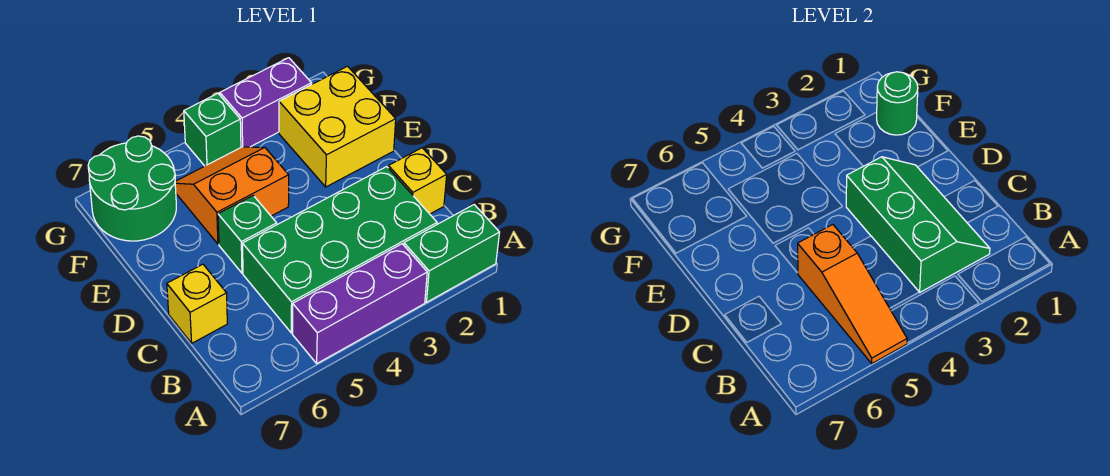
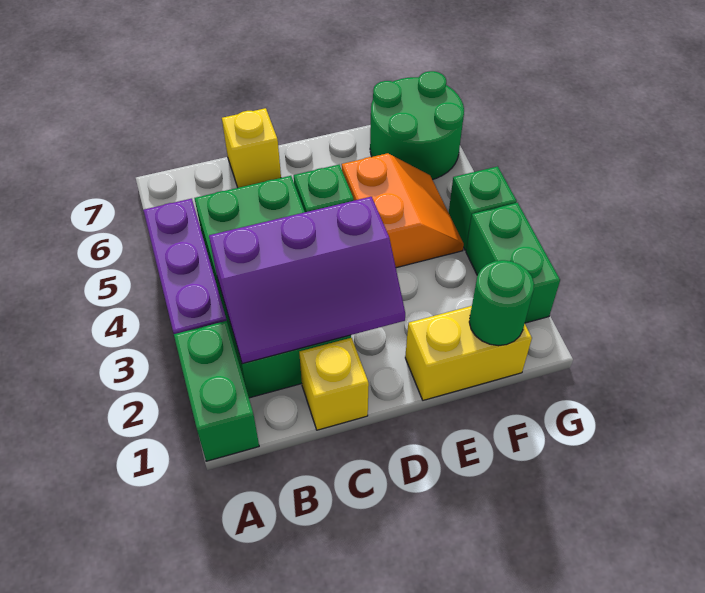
orange slope A5:C5 level 2 top C -> none
green slope B2:D3 level 2 top 3 -> purple slope B2:D3 level 2 top 3
yellow brick E1:F2 level 1 -> yellow brick E1:F1 level 1
purple brick G2:G3 level 1 -> green brick G2:G3 level 1

